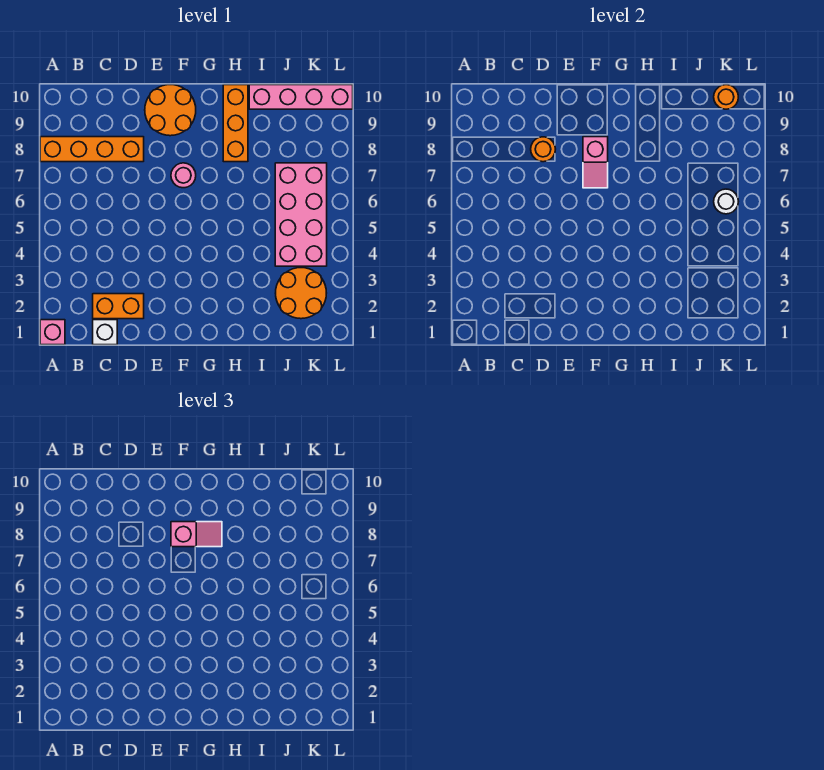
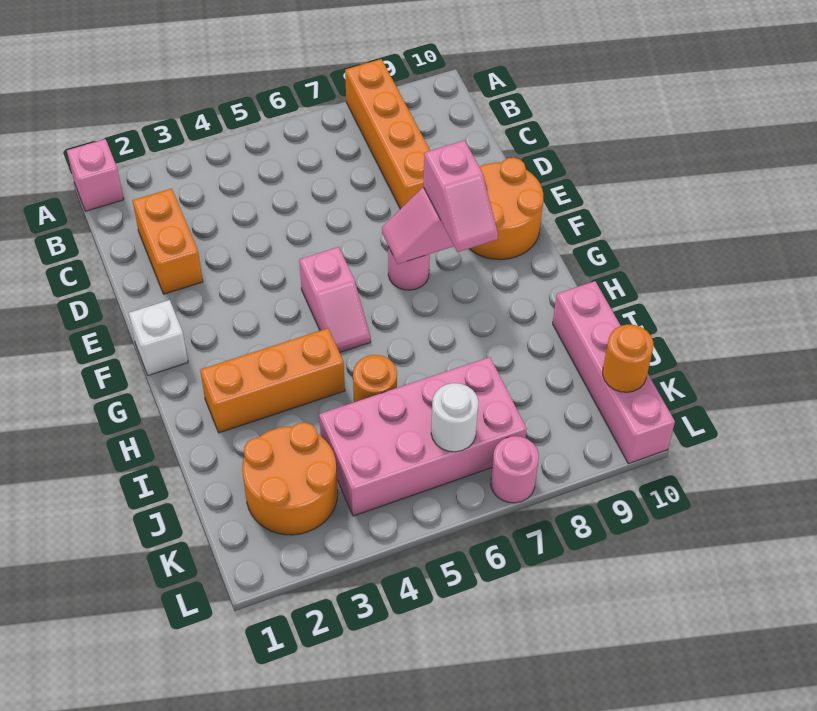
white brick C1 level 1 -> white brick F1 level 1
orange round brick D8 level 2 -> orange round brick I5 level 1
none -> pink slope F5:G5 level 1 top F
orange brick H8:H10 level 1 -> orange brick H2:H4 level 1
none -> pink round brick L7 level 1

